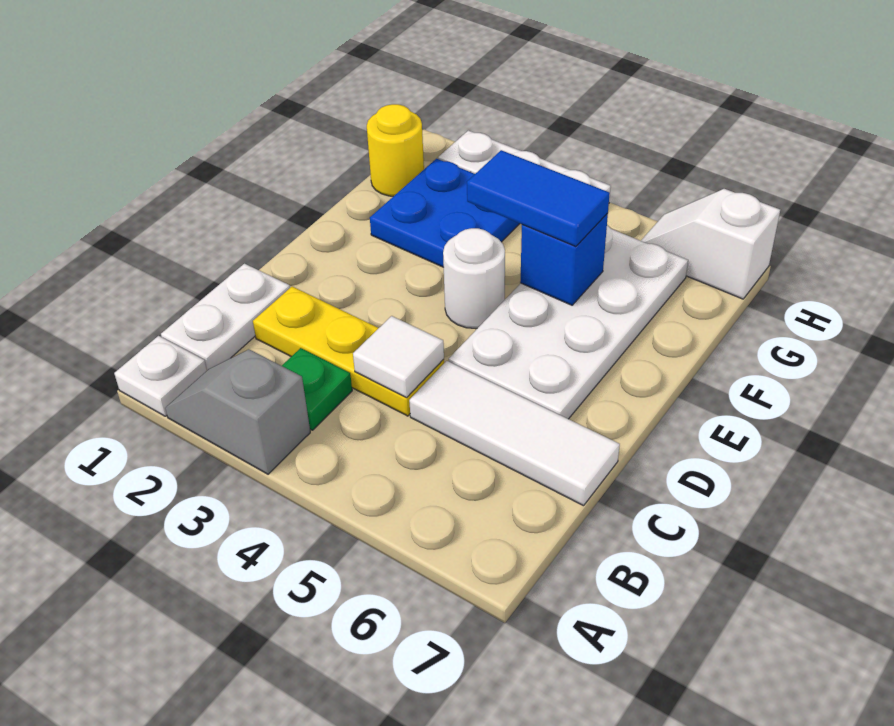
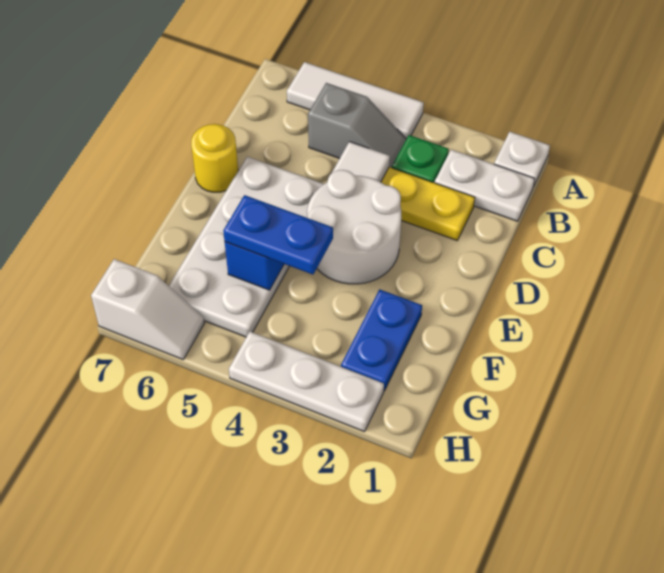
grey slope A2:A3 level 1 top 3 -> grey slope B4:B5 level 1 top 5
white plate B1:C1 level 1 -> white plate B1:B2 level 1
white tile C5:C7 level 1 -> white tile A4:A6 level 1
white round brick E4 level 1 -> white round brick D3:E4 level 1
blue plate F2:G3 level 1 -> blue plate F2:G2 level 1
blue tile F4:F5 level 3 -> blue plate F4:F5 level 3
yellow round brick G1 level 1 -> yellow round brick D7 level 1

